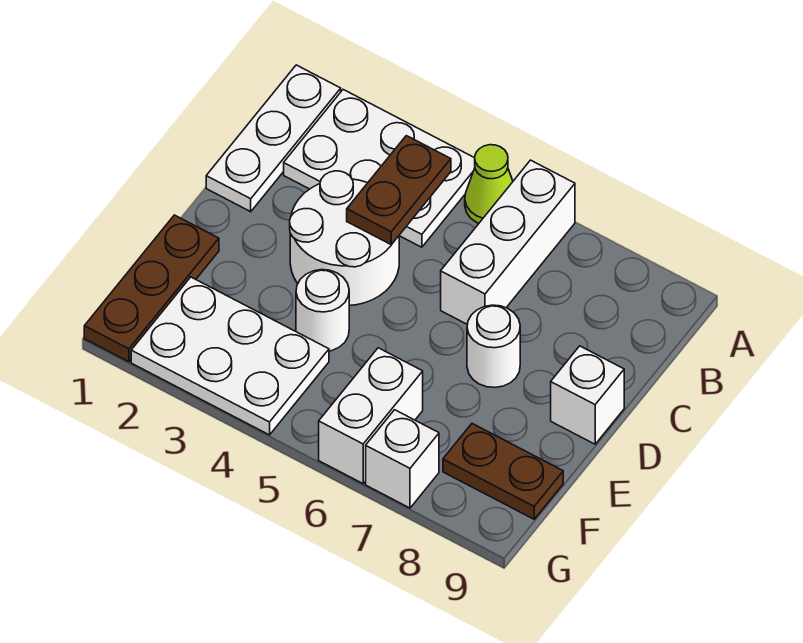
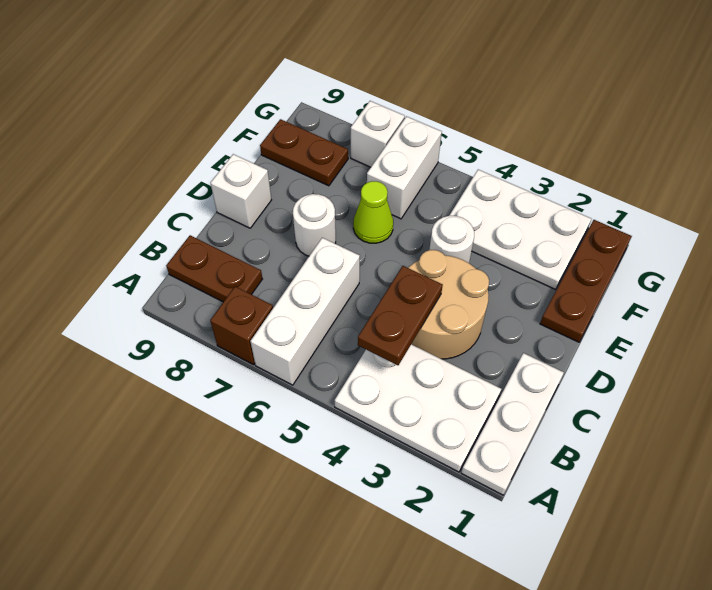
lime cone A5 level 1 -> lime cone E6 level 1
none -> brown brick A7 level 1
none -> brown plate B8:B9 level 1
white round brick C3:D4 level 1 -> tan round brick C3:D4 level 1

